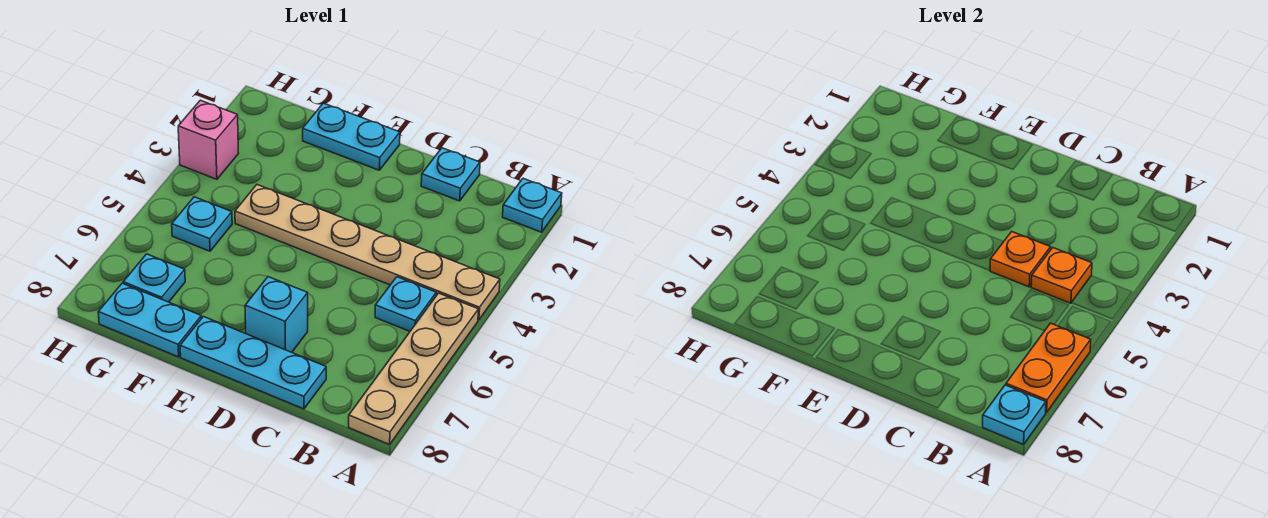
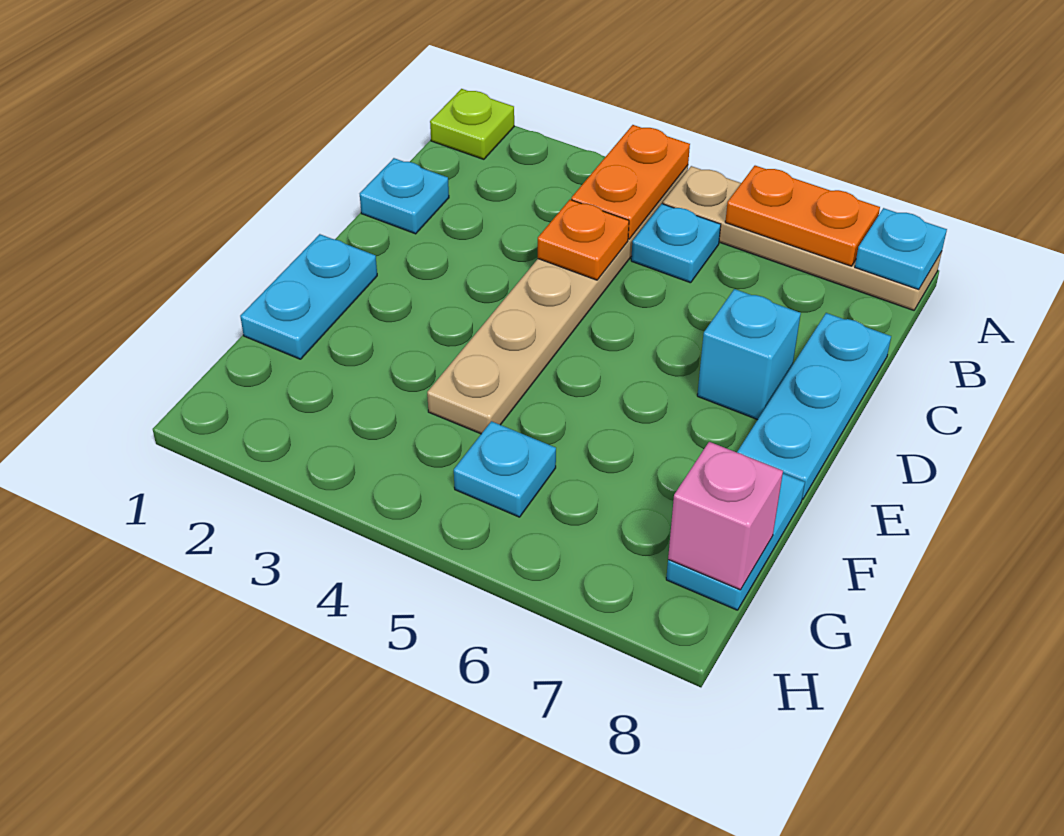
cyan plate A1 level 1 -> lime plate A1 level 1
orange plate B4 level 2 -> orange plate A4:B4 level 2
cyan plate G7 level 1 -> none
pink brick H3 level 1 -> pink brick G8 level 2

